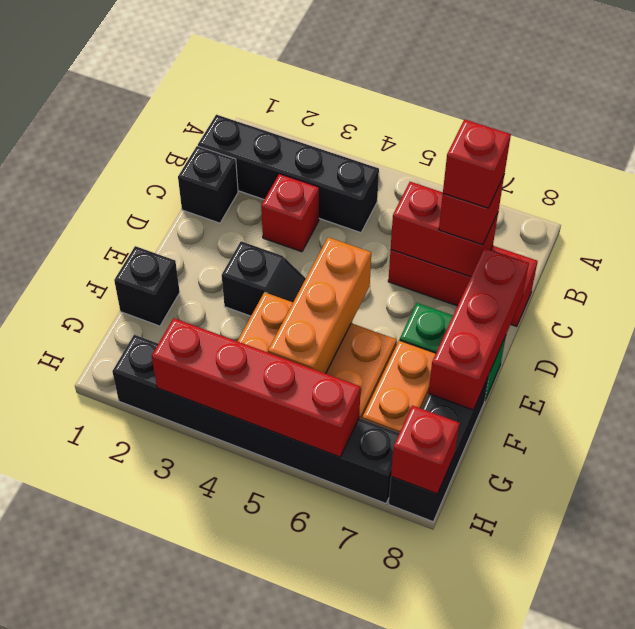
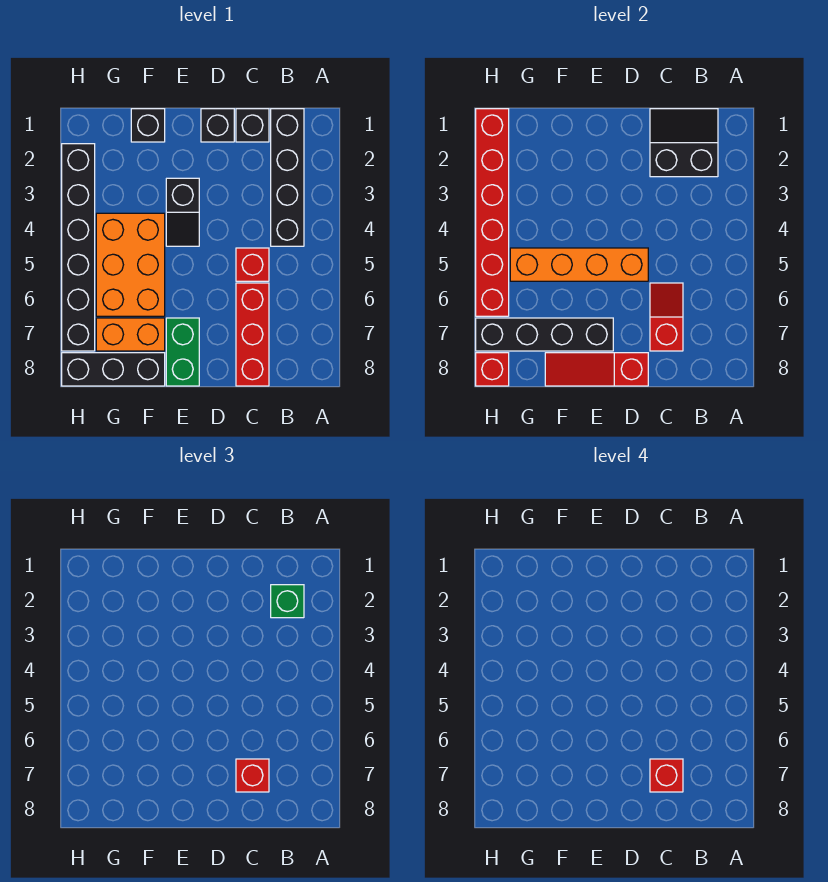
none -> black slope B1:C2 level 2 top 2
none -> green brick B2 level 3
red brick C3 level 1 -> red brick C5 level 1
red brick C6:C7 level 2 -> red slope C6:C7 level 2 top 7
none -> black brick D1 level 1
red brick D8:F8 level 2 -> red slope D8:F8 level 2 top D
orange brick E5:G5 level 2 -> orange brick D5:G5 level 2
none -> black brick E7:H7 level 2
red brick H3:H6 level 2 -> red brick H1:H6 level 2

